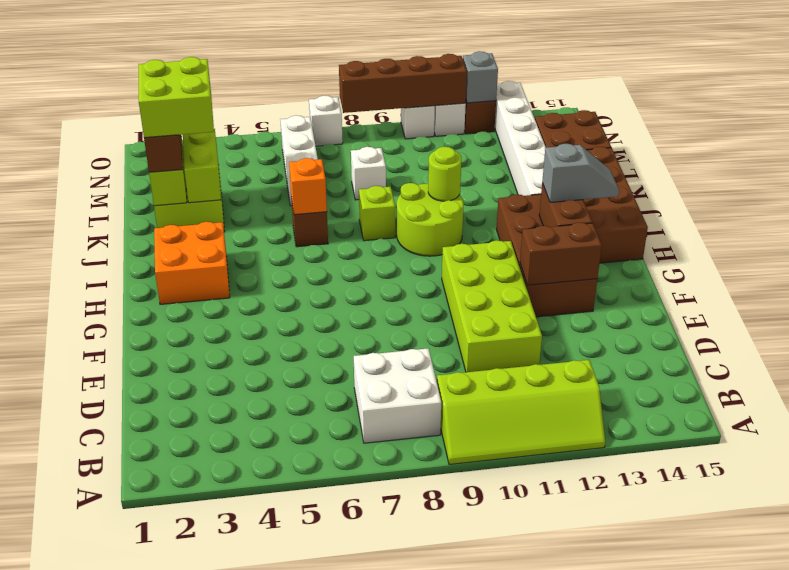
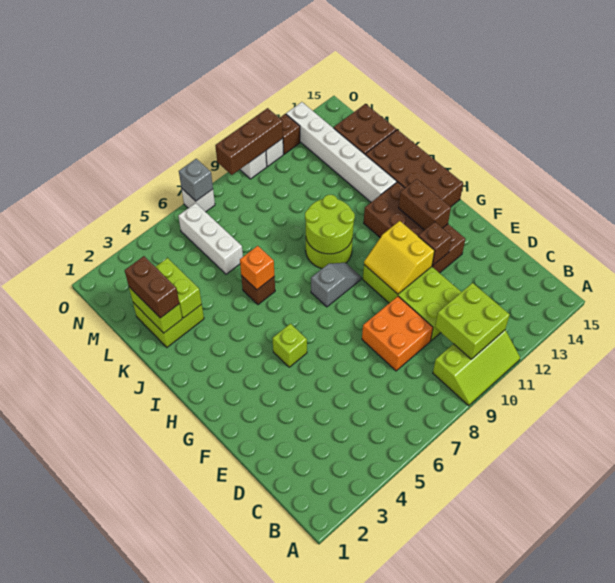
lime slope A9:B12 level 1 top B -> lime slope A9:B11 level 1 top B
white brick B7:C8 level 1 -> none
none -> yellow slope F10:G11 level 2 top 11
brown brick F12:F13 level 2 -> brown brick F12 level 2
orange brick H2:I3 level 1 -> orange brick D8:E9 level 1
grey slope H13:H14 level 3 top 13 -> grey slope H8:H9 level 1 top 8
lime brick J8 level 1 -> lime brick G5 level 1
lime round brick J10 level 2 -> lime round brick I9:J10 level 2
lime brick K2:L3 level 4 -> lime brick B10:C11 level 2
white brick L8 level 1 -> none
brown brick O8:O11 level 2 -> brown brick O9:O11 level 2
grey brick O12 level 2 -> grey brick O7 level 2

